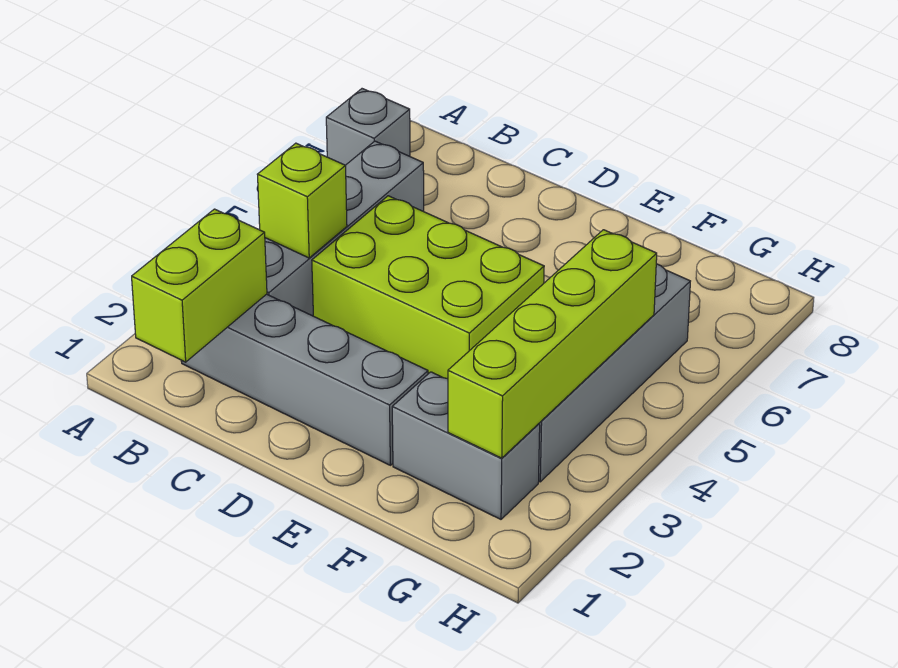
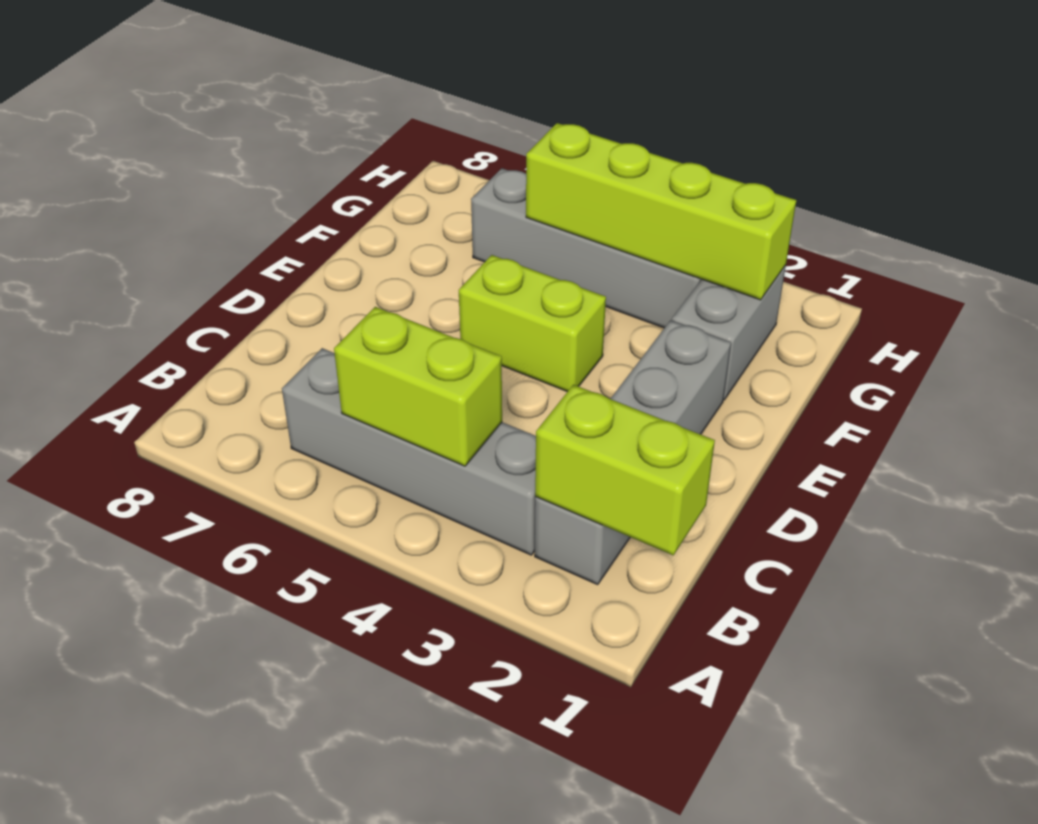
grey brick A7 level 1 -> none
lime brick B4 level 2 -> lime brick B4:B5 level 2
lime brick C4:E5 level 1 -> lime brick E4:E5 level 1

